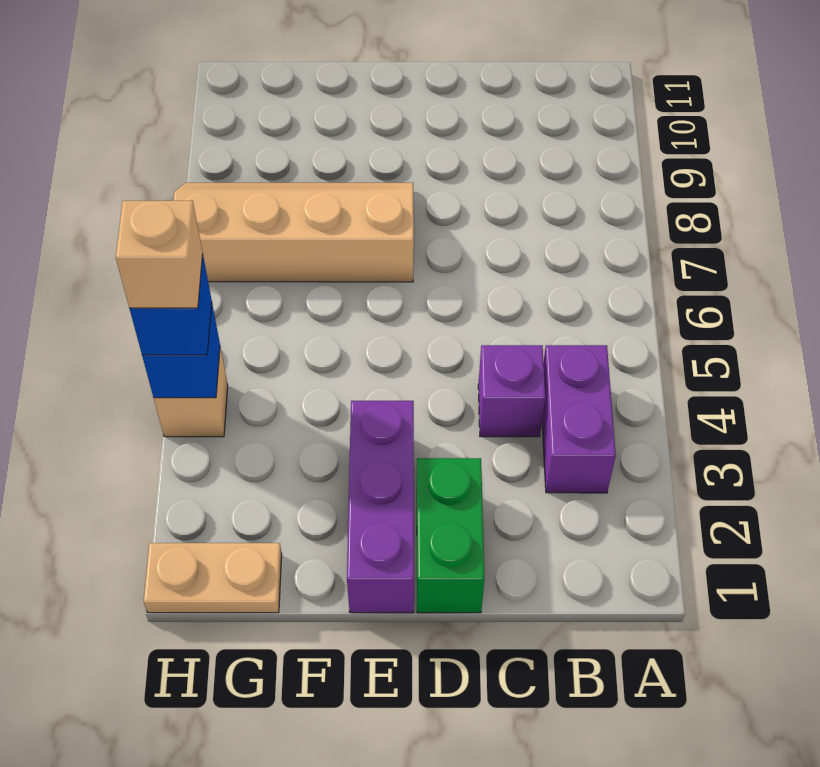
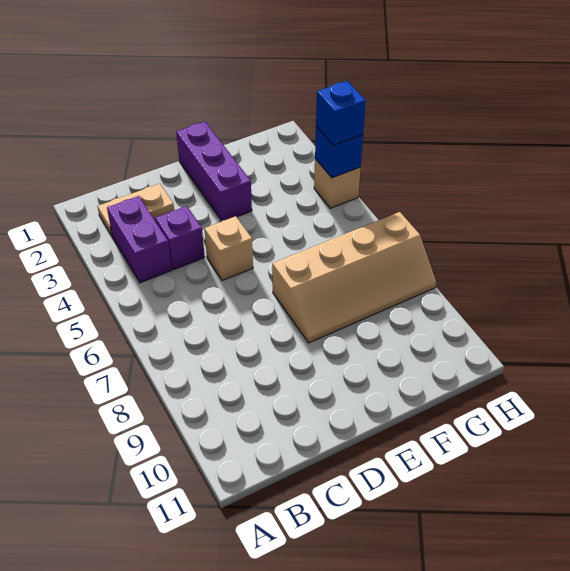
green brick D1:D2 level 1 -> none
tan plate G1:H1 level 1 -> tan plate B2:C2 level 1
tan brick H4 level 4 -> tan brick D5 level 1

